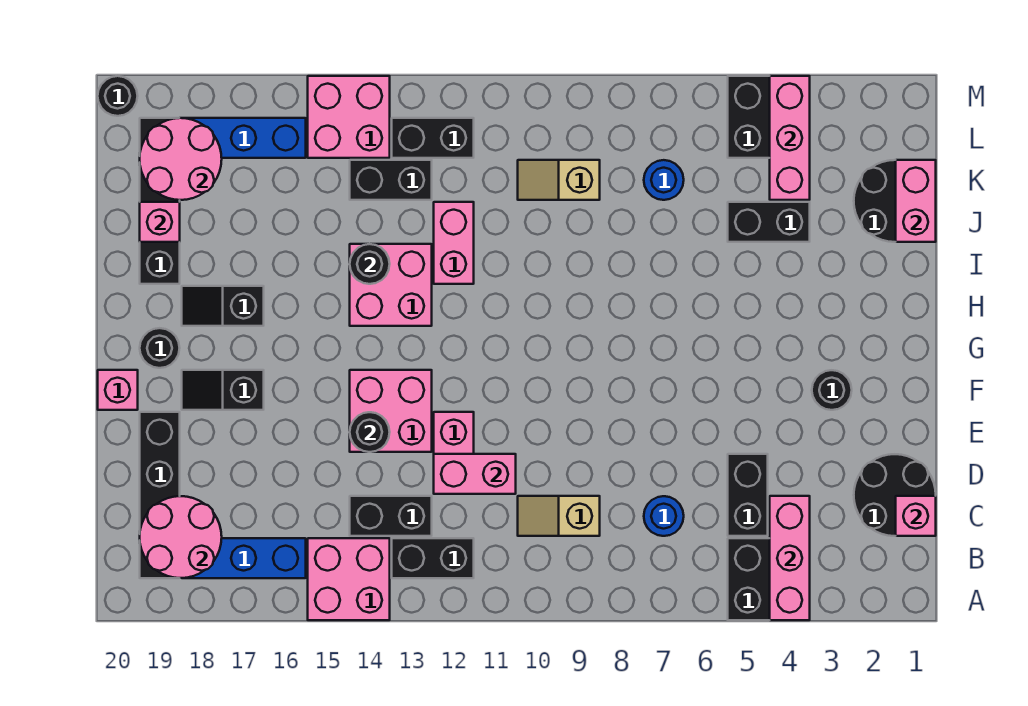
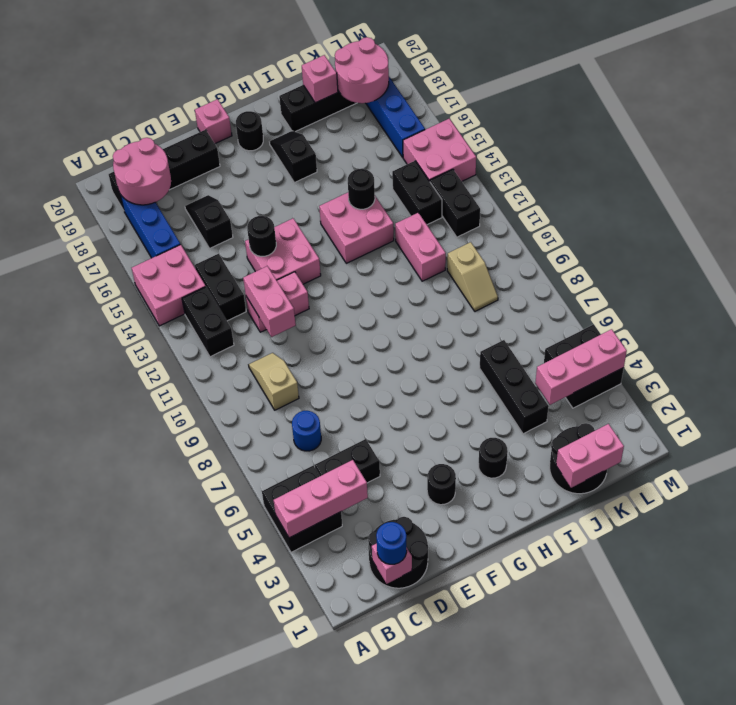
black slope F17:F18 level 1 top 17 -> black slope D16:D17 level 1 top 16
pink brick I12:J12 level 1 -> pink brick J11:J12 level 1
black brick J4:J5 level 1 -> black brick J4:J6 level 1
blue round brick K7 level 1 -> blue round brick C1 level 3
tan slope K9:K10 level 1 top 9 -> tan slope K9:K10 level 1 top 10
black round brick M20 level 1 -> black round brick H3 level 1

